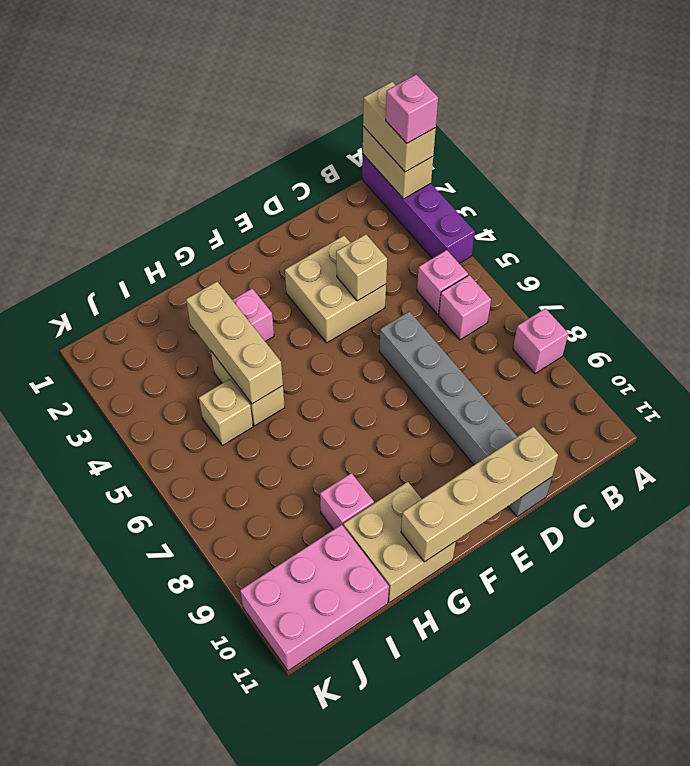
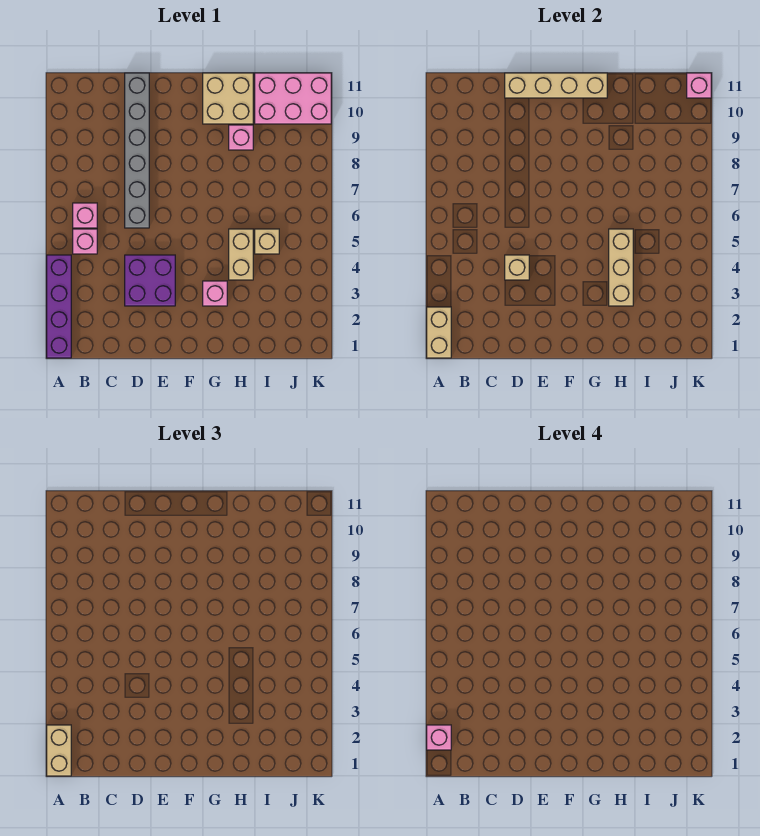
pink brick A8 level 1 -> pink brick K11 level 2
tan brick D3:E4 level 1 -> purple brick D3:E4 level 1

